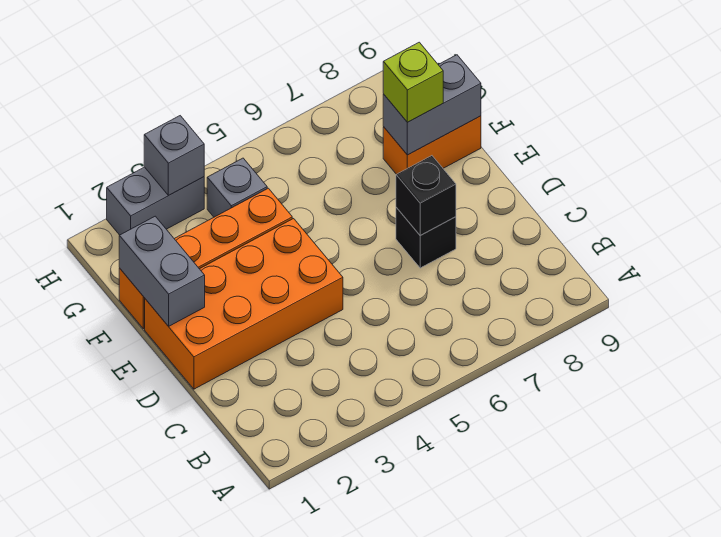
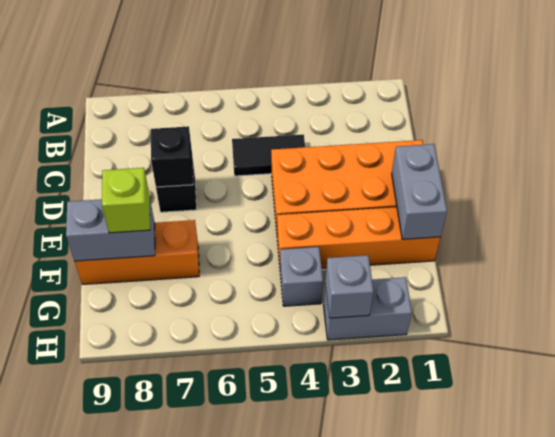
none -> black tile C4:C5 level 1
orange brick F8:F9 level 1 -> orange brick F7:F9 level 1

